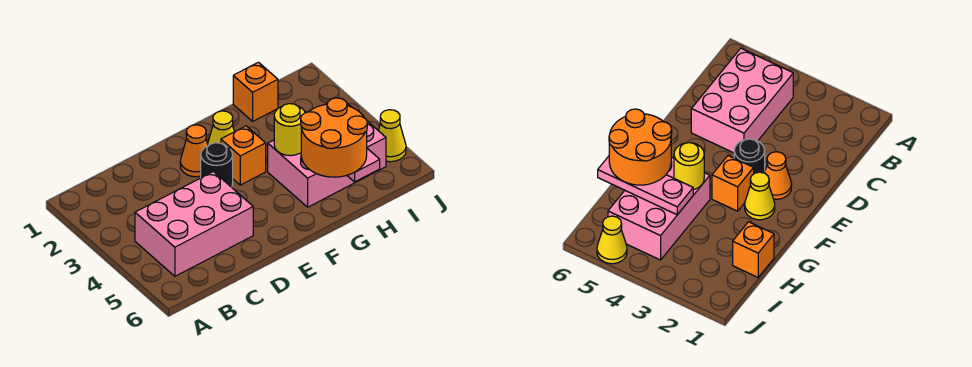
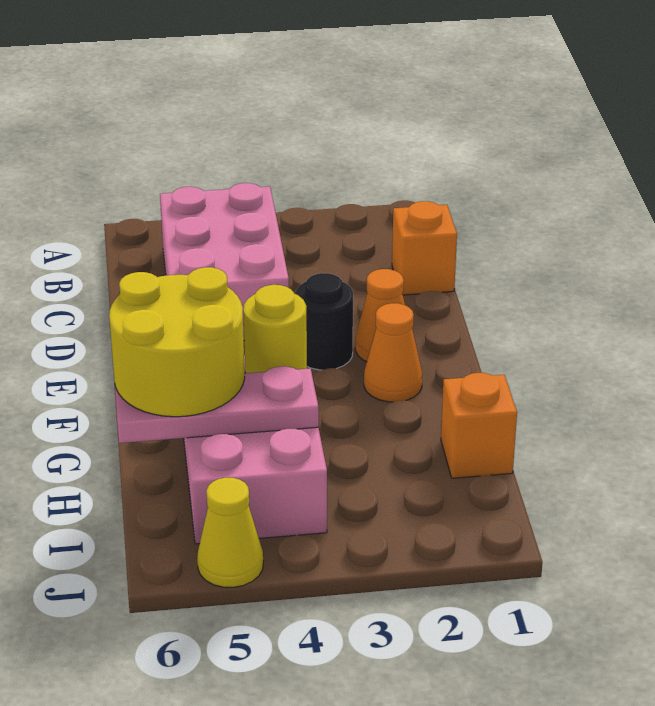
yellow cone F2 level 1 -> orange cone F2 level 1
orange brick F3 level 1 -> orange brick C1 level 1
orange round brick G5:H6 level 3 -> yellow round brick G5:H6 level 3

